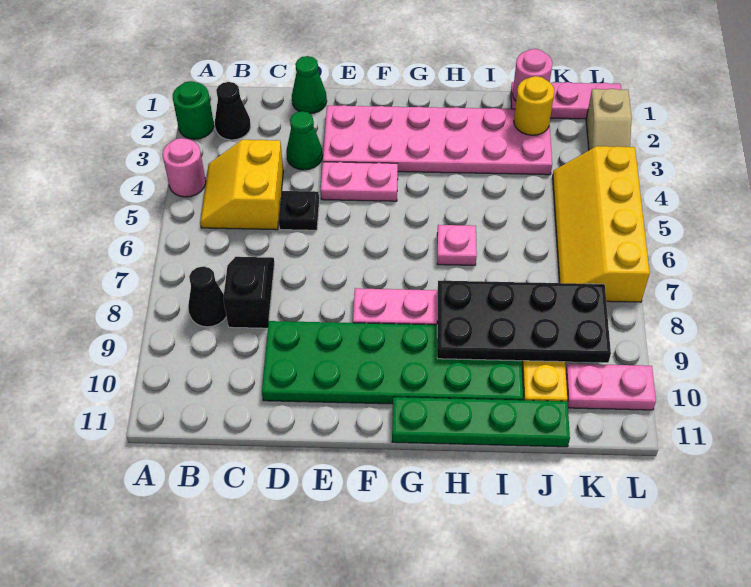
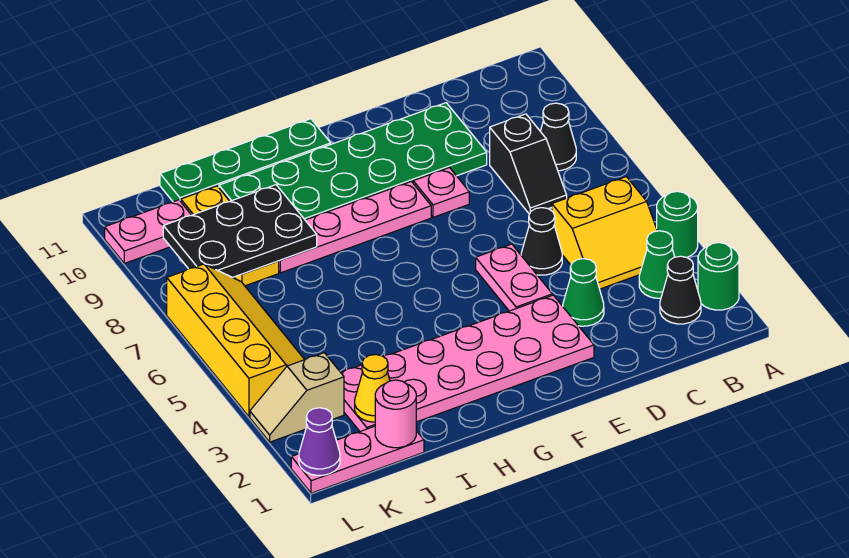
pink round brick A4 level 1 -> green round brick A4 level 1
yellow slope B4:C5 level 1 top C -> yellow slope B4:C5 level 1 top 5
green cone D1 level 1 -> green cone B3 level 1
black plate D5 level 1 -> black cone D5 level 1
pink plate E4:F4 level 1 -> pink plate E4:E5 level 1
pink plate H6 level 1 -> pink plate E8 level 1
black plate H8:K9 level 2 -> black plate I8:K9 level 2
yellow round brick J2 level 2 -> yellow cone J2 level 2
none -> purple cone L1 level 2
tan slope L2:L3 level 1 top 2 -> tan slope K3:L3 level 1 top K

